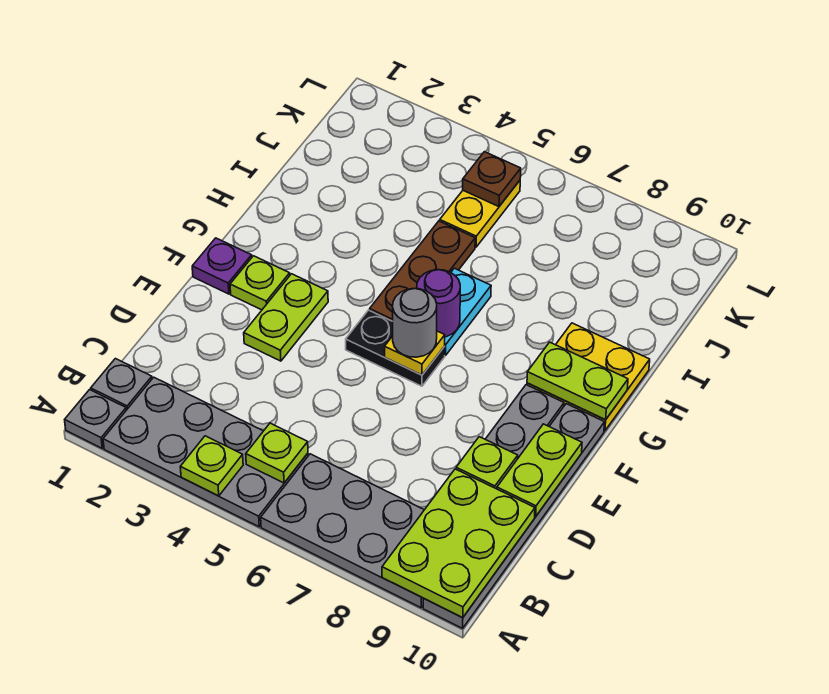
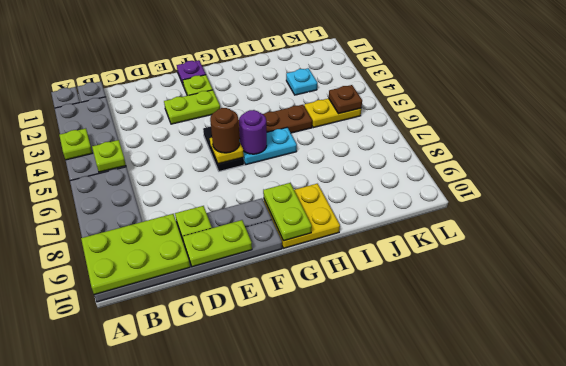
grey round brick F6 level 3 -> brown round brick F6 level 3
none -> cyan plate J3 level 1

